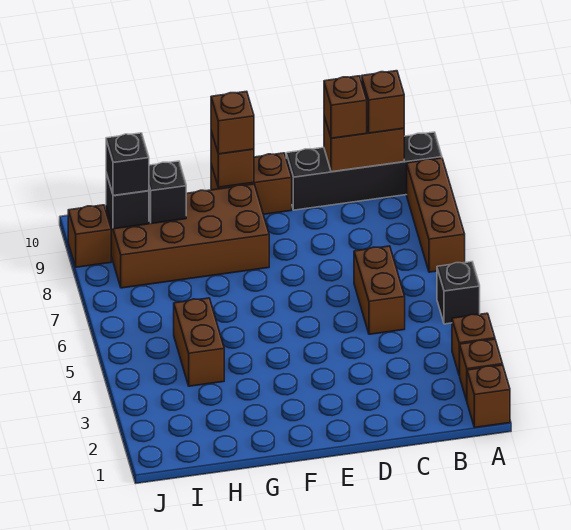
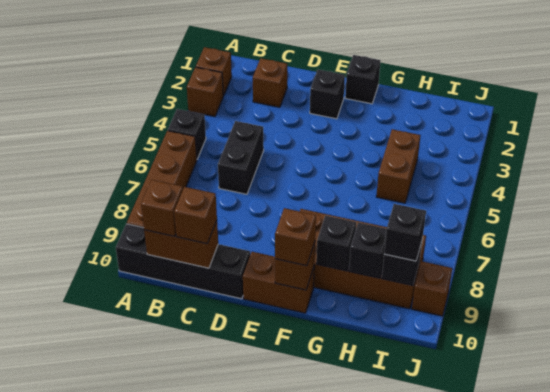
brown brick A1 level 1 -> brown brick C2 level 1
brown brick A7:A9 level 1 -> brown brick A6:A9 level 1
brown brick C5:C6 level 1 -> black brick C5:C6 level 1
none -> black brick E2 level 1
none -> black brick F1 level 1
none -> black brick G9 level 2

